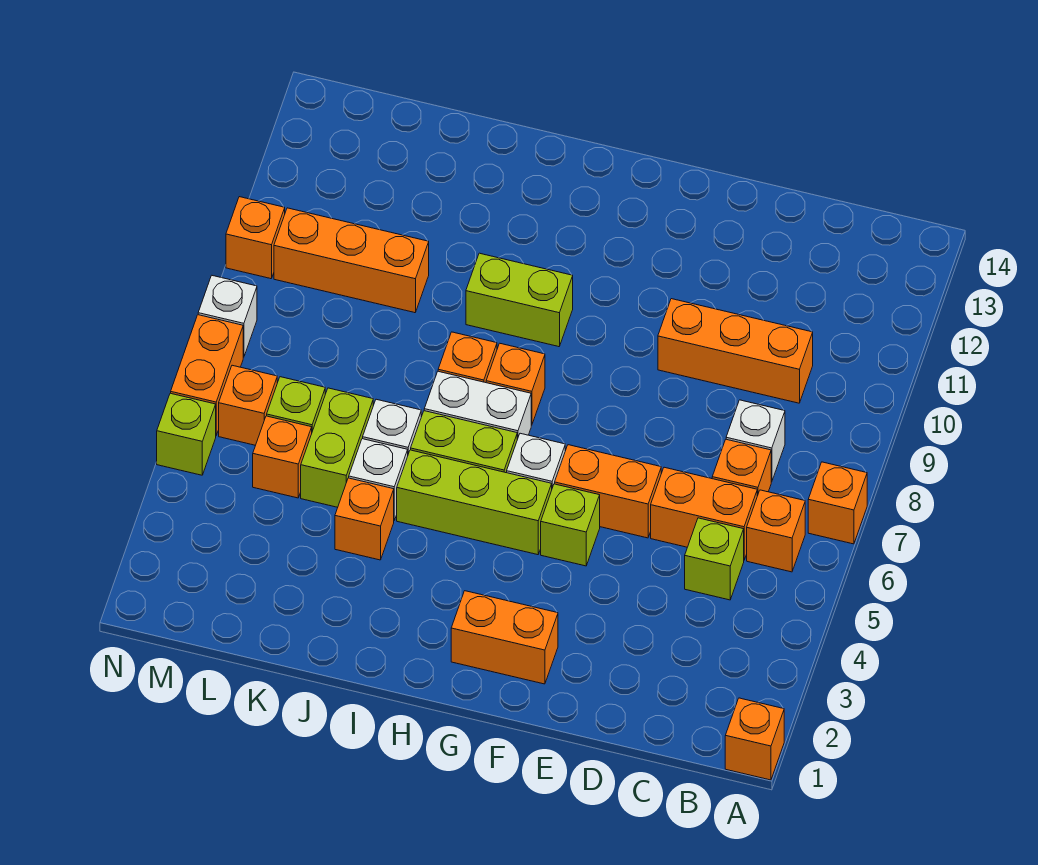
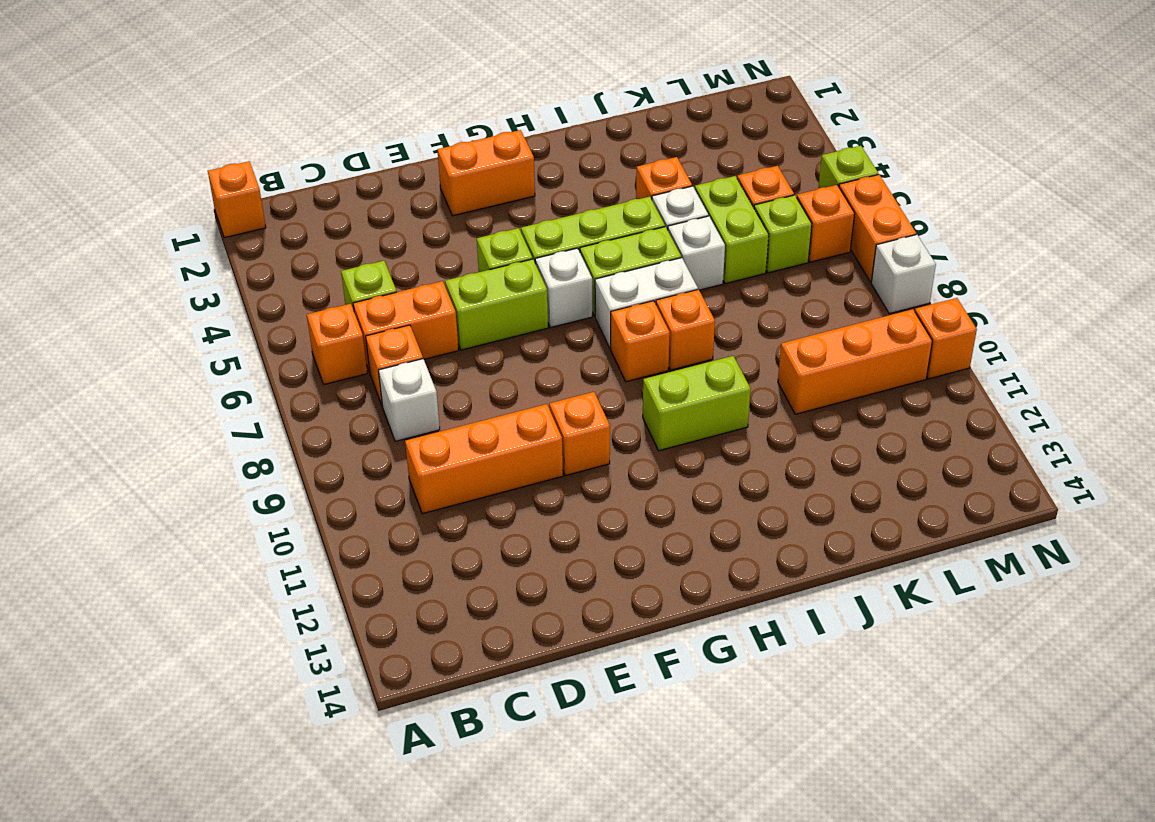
orange brick A7 level 1 -> orange brick F10 level 1
orange brick E6:F6 level 1 -> lime brick E6:F6 level 1

